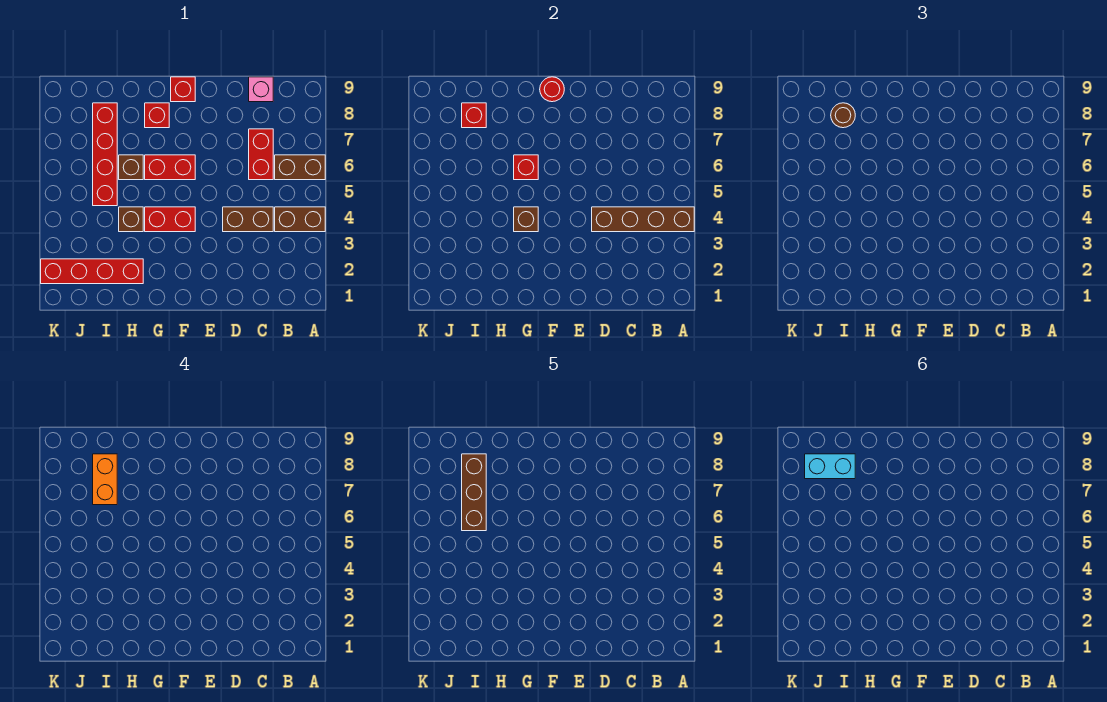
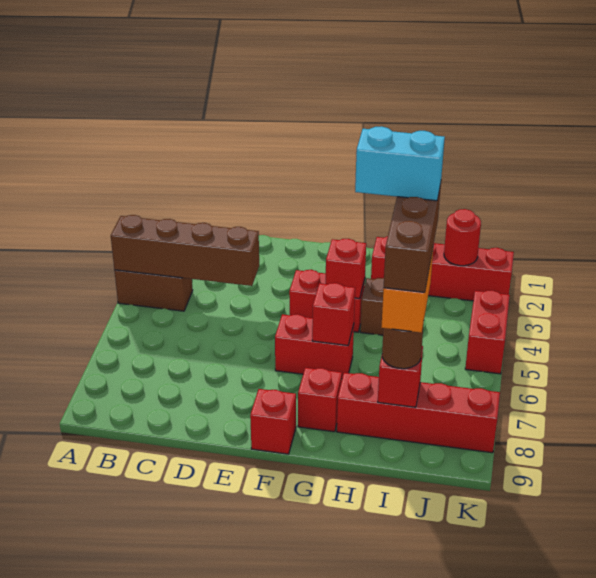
brown brick A6:B6 level 1 -> none
brown brick C4:D4 level 1 -> none
red brick C6:C7 level 1 -> red brick K4:K5 level 1
pink brick C9 level 1 -> none
red round brick F9 level 2 -> red round brick J2 level 2
brown brick G4 level 2 -> red brick G4 level 2
brown brick H6 level 1 -> none
red brick I5:I8 level 1 -> red brick H8:K8 level 1
cyan brick I8:J8 level 6 -> cyan brick H6:I6 level 6

